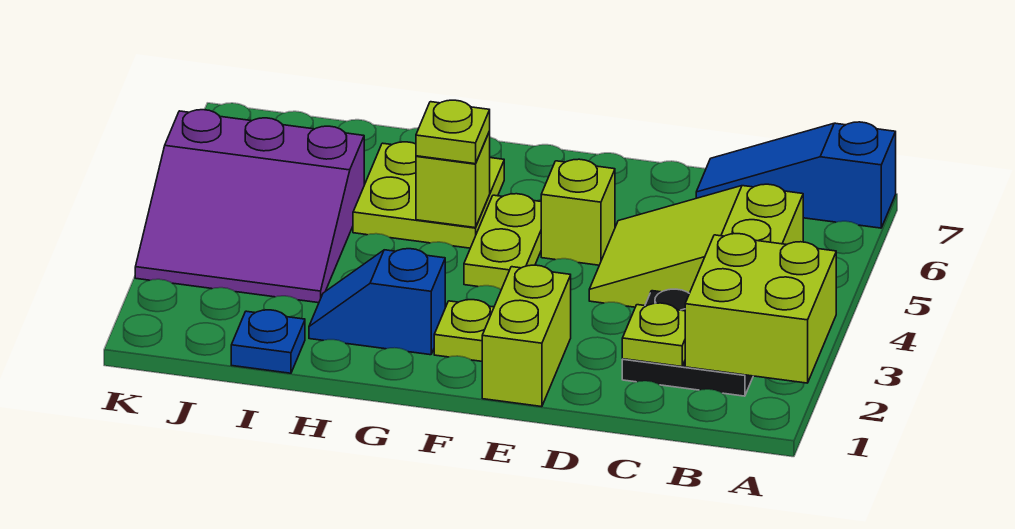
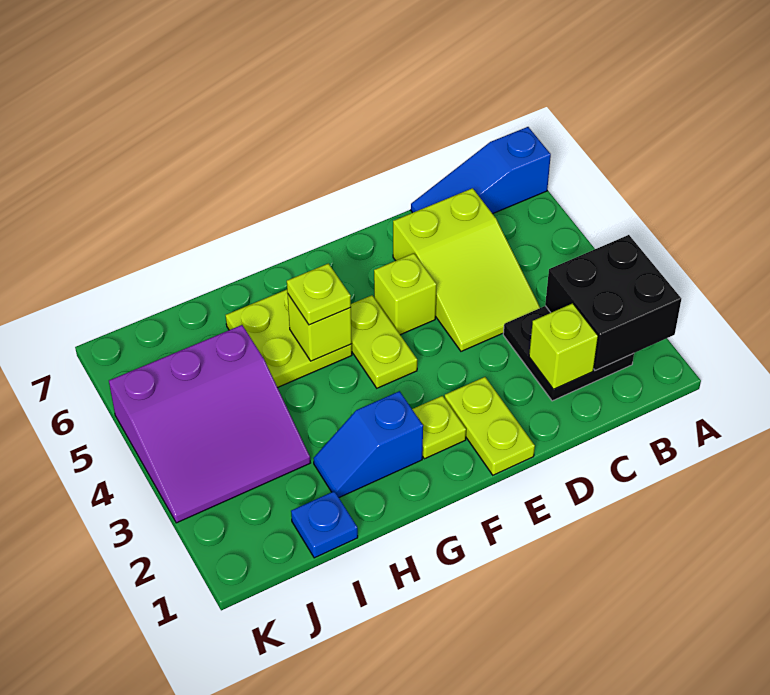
lime brick A2:B3 level 2 -> black brick A2:B3 level 2
lime slope B4:D5 level 1 top B -> lime slope C4:D6 level 1 top 6
lime plate C2 level 2 -> lime brick C2 level 2
lime brick E1:E2 level 1 -> lime plate E1:E2 level 1

